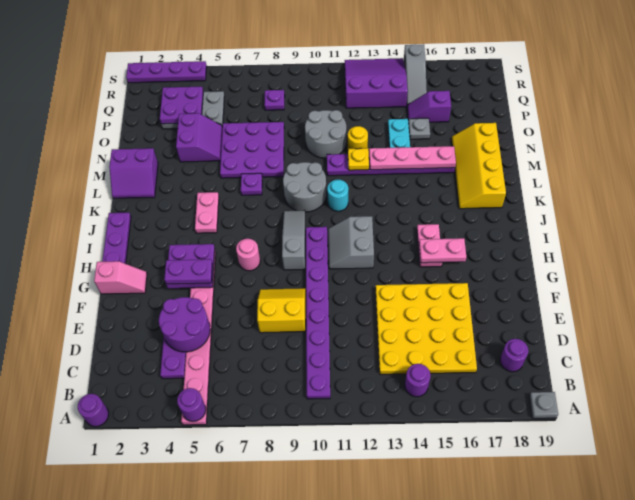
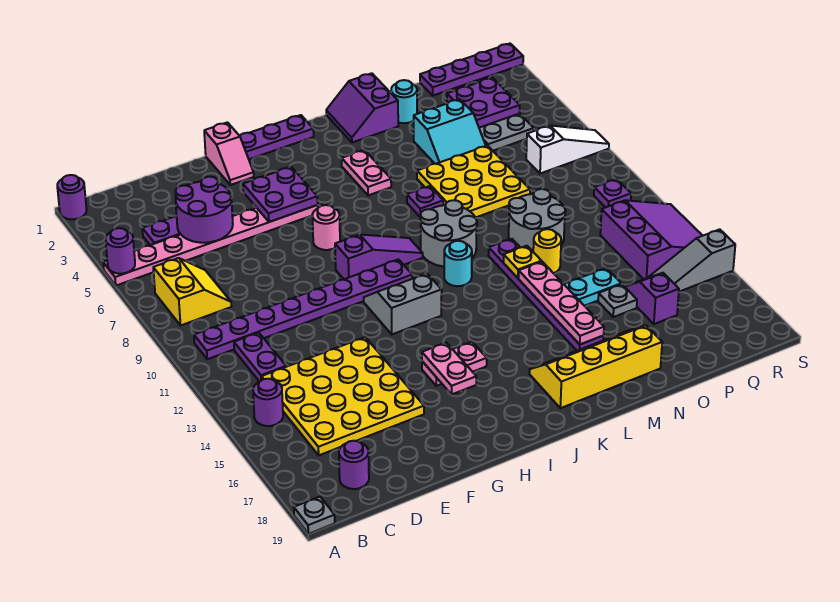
yellow slope E8:F9 level 1 top E -> yellow slope B7:C8 level 1 top B
purple plate G4:G5 level 3 -> purple plate C11:C12 level 1
grey slope H9:J9 level 1 top H -> purple slope H9:J9 level 1 top H
pink plate J5:K5 level 1 -> pink plate K4:K5 level 1
purple plate M6:O8 level 1 -> yellow plate M6:O8 level 1
none -> cyan round brick N2 level 1
purple slope N4:O5 level 1 top 4 -> cyan slope N4:O5 level 1 top 4
none -> white slope Q7:S7 level 1 top Q
purple plate Q8 level 1 -> purple plate R10 level 1
purple plate S1:S4 level 1 -> purple plate P1:S1 level 1

